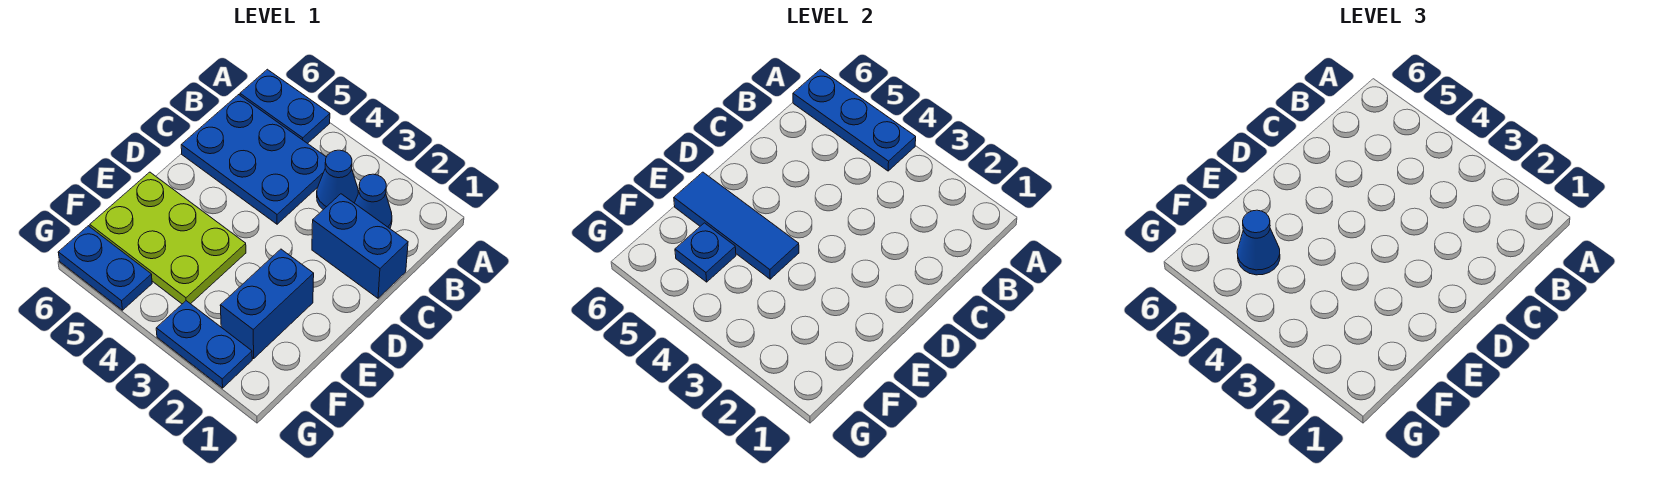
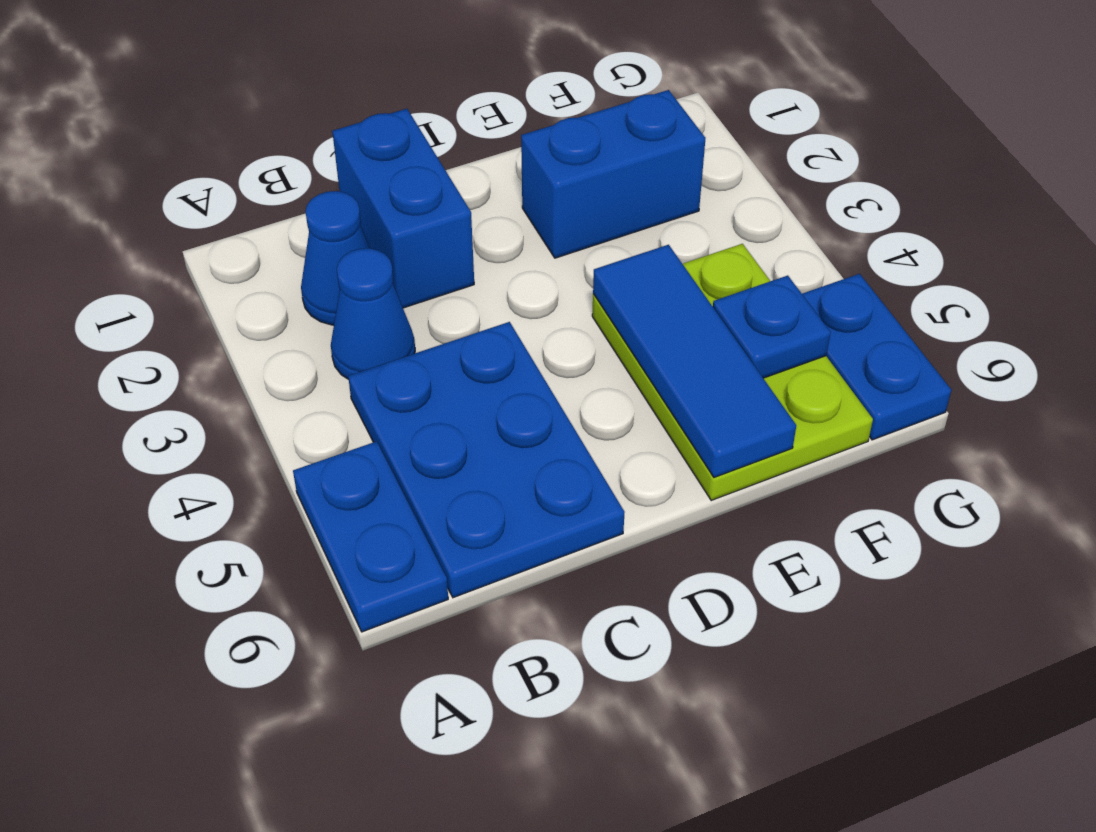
blue plate A4:A6 level 2 -> none
blue cone F5 level 3 -> none
blue plate G2:G3 level 1 -> none

